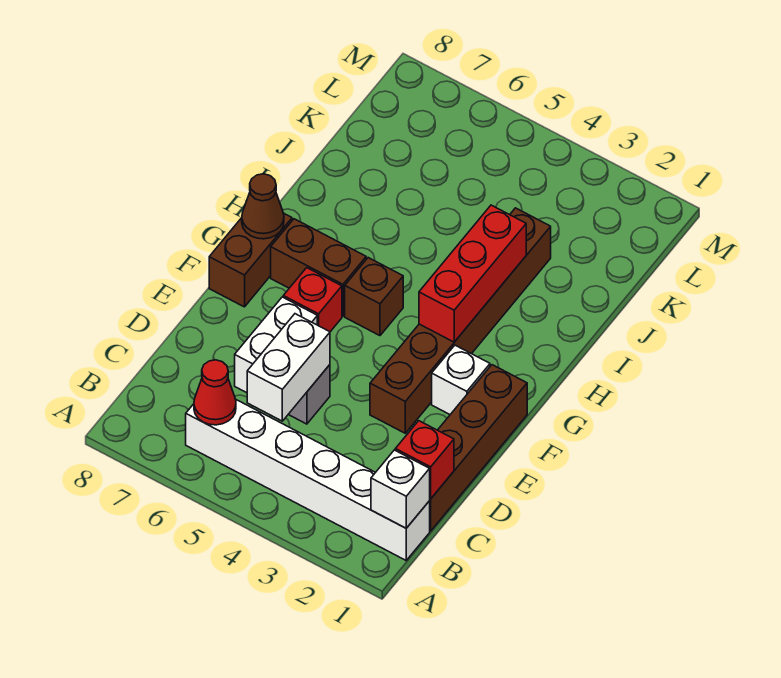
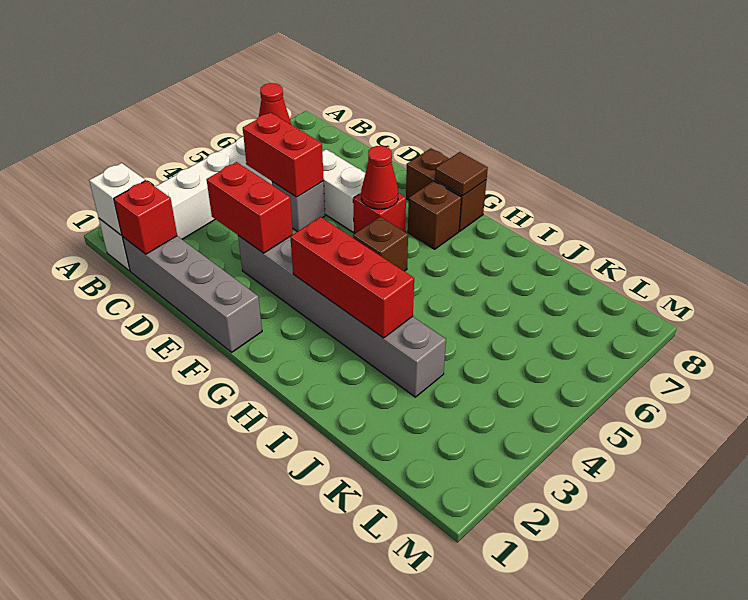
brown brick C1:F1 level 1 -> grey brick C1:F1 level 1
white brick C5:D5 level 2 -> red brick C5:D5 level 2
none -> red brick D3:E3 level 2
brown brick E3:J3 level 1 -> grey brick E3:J3 level 1
white brick F2 level 1 -> none
none -> red cone F6 level 2
brown brick G6:G7 level 1 -> brown brick G7 level 1
brown cone G8 level 2 -> brown tile G8 level 2

